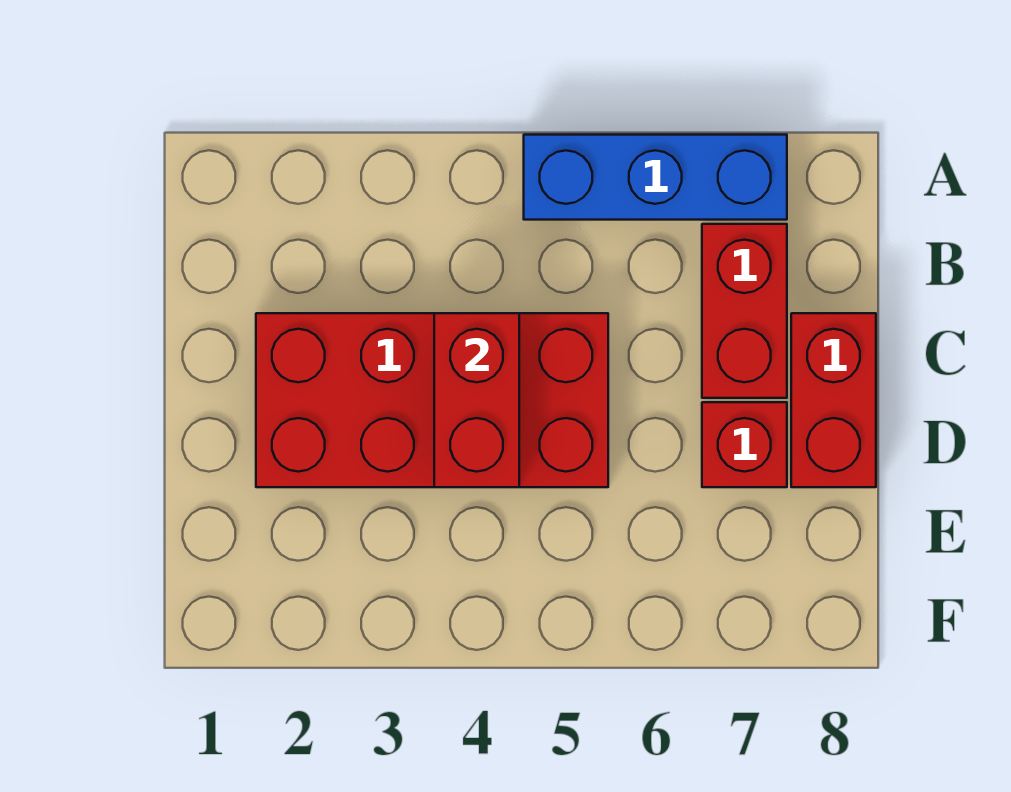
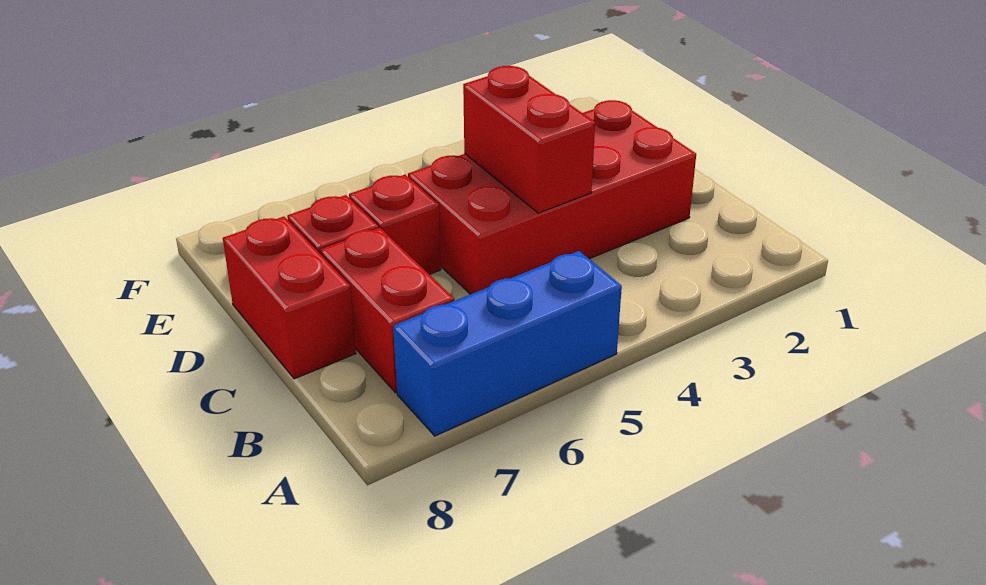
none -> red brick D6 level 1

